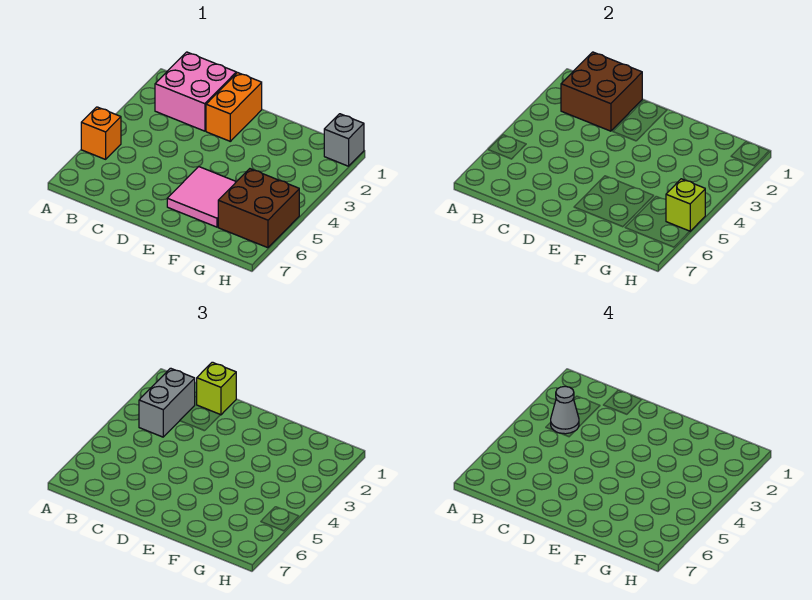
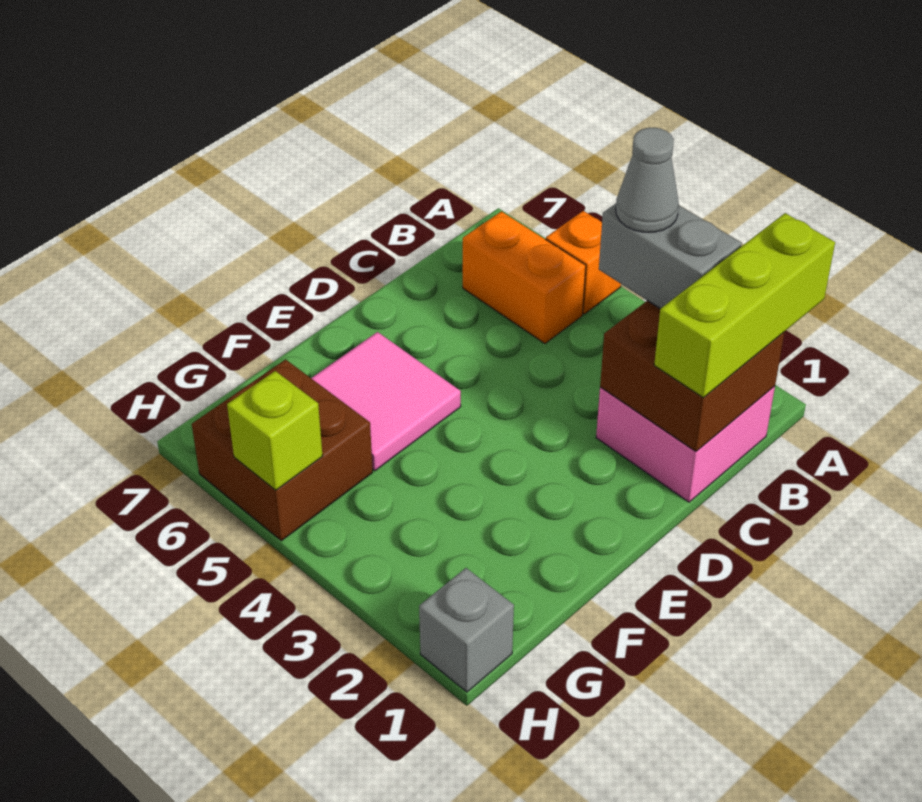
lime brick C1 level 3 -> lime brick A1:C1 level 3
orange brick D1:D2 level 1 -> orange brick B5:B6 level 1

